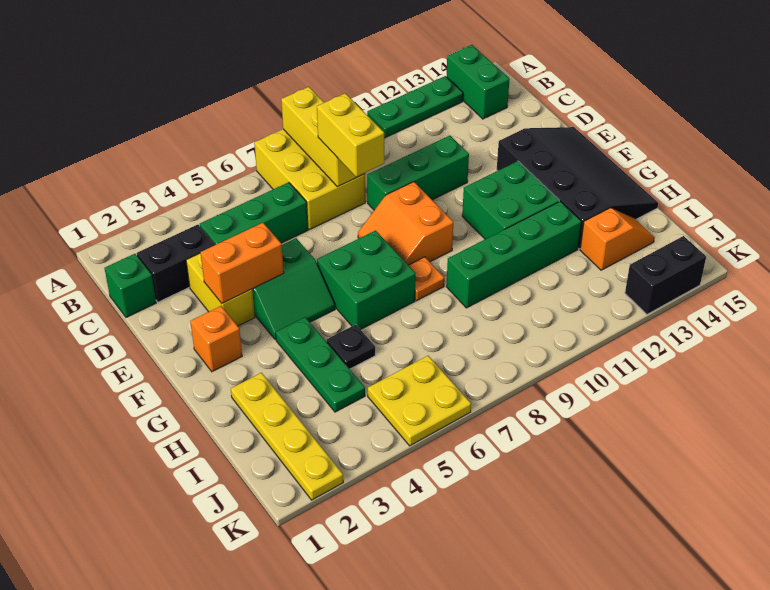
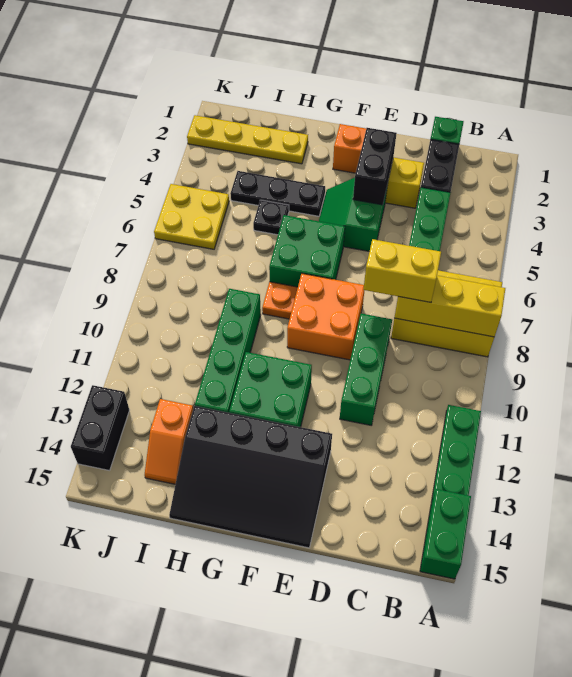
green brick A14:B14 level 1 -> green brick A14:A15 level 1
orange brick E3:E4 level 2 -> black brick E3:E4 level 2
orange slope E8:F9 level 1 top 9 -> orange brick E8:F9 level 1
green plate G4:I4 level 1 -> black plate G4:I4 level 1

